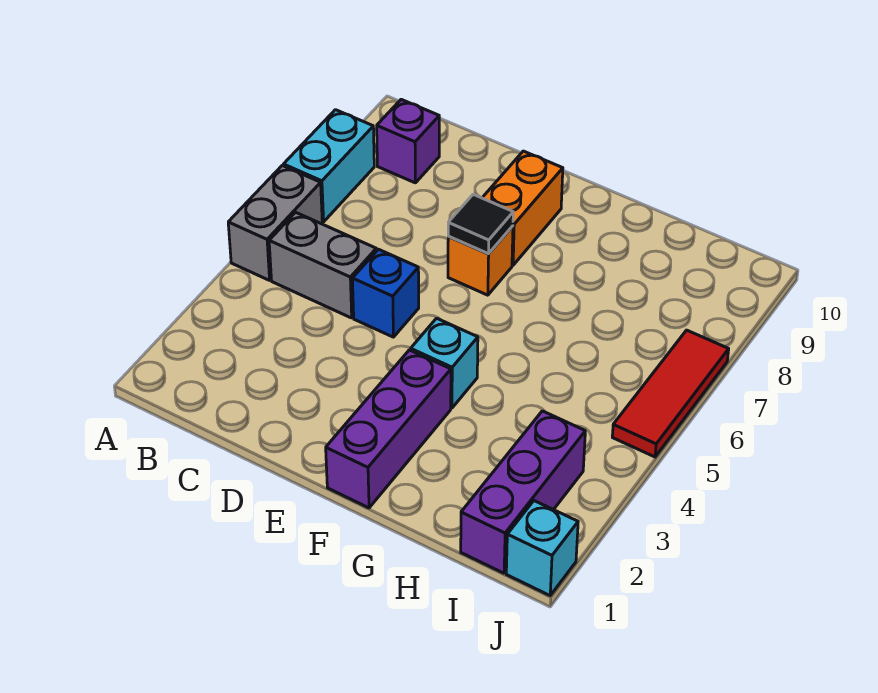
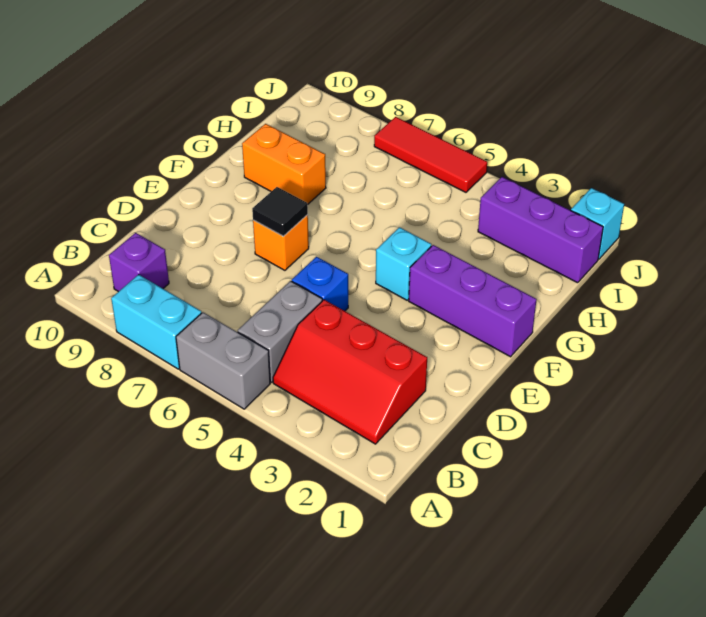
none -> red slope B2:C4 level 1 top C
orange brick E8:E9 level 1 -> orange brick G8:G9 level 1

